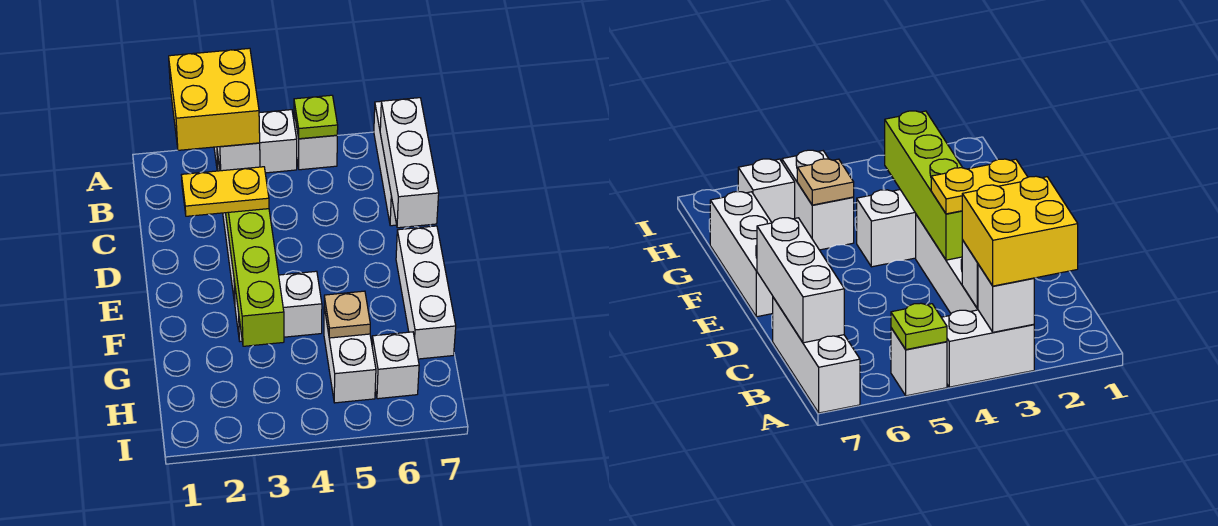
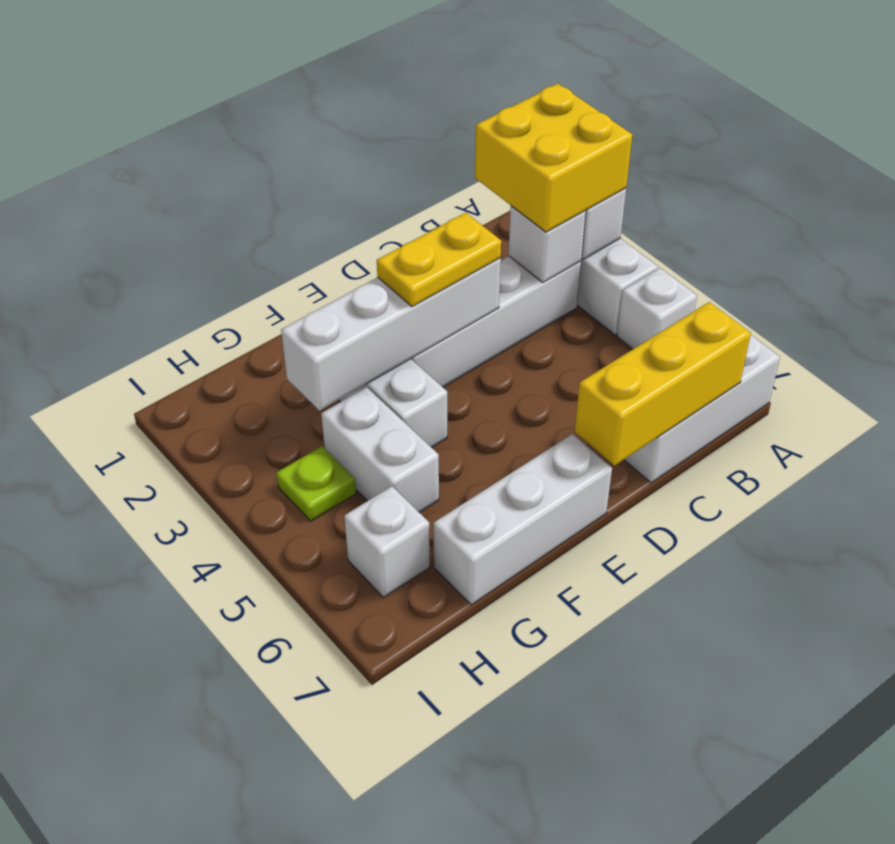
lime plate A5 level 2 -> lime plate H4 level 1
white brick B7:D7 level 2 -> yellow brick B7:D7 level 2
yellow plate D2:D3 level 3 -> yellow plate D3:E3 level 3
lime brick D3:G3 level 2 -> white brick D3:G3 level 2
white brick G5:H5 level 1 -> white brick G4:G5 level 1
tan plate G5 level 2 -> none

